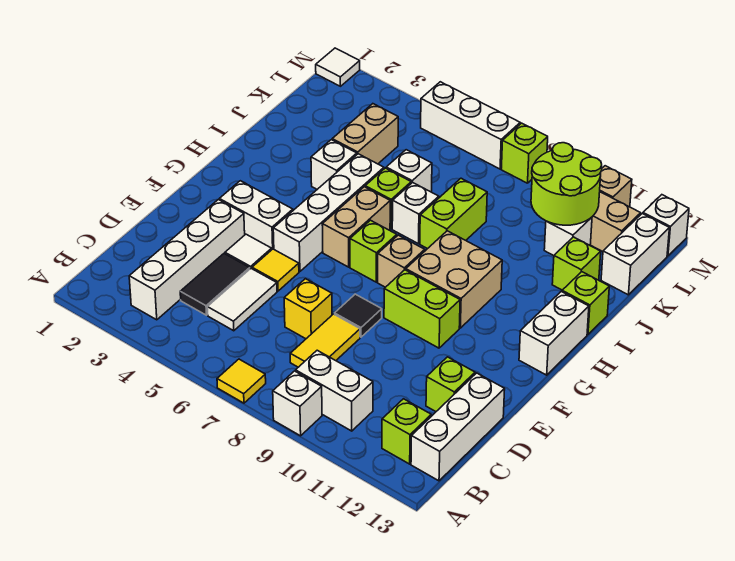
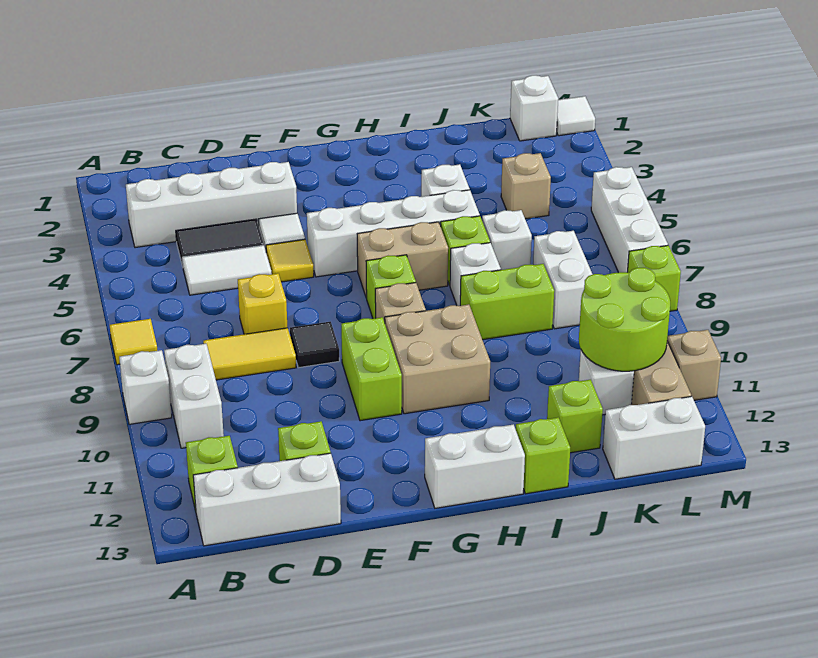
white brick F3:F4 level 1 -> white brick K7:K8 level 1
tan brick J4:K4 level 1 -> tan brick K4 level 1
white brick M13 level 1 -> white brick L1 level 1

